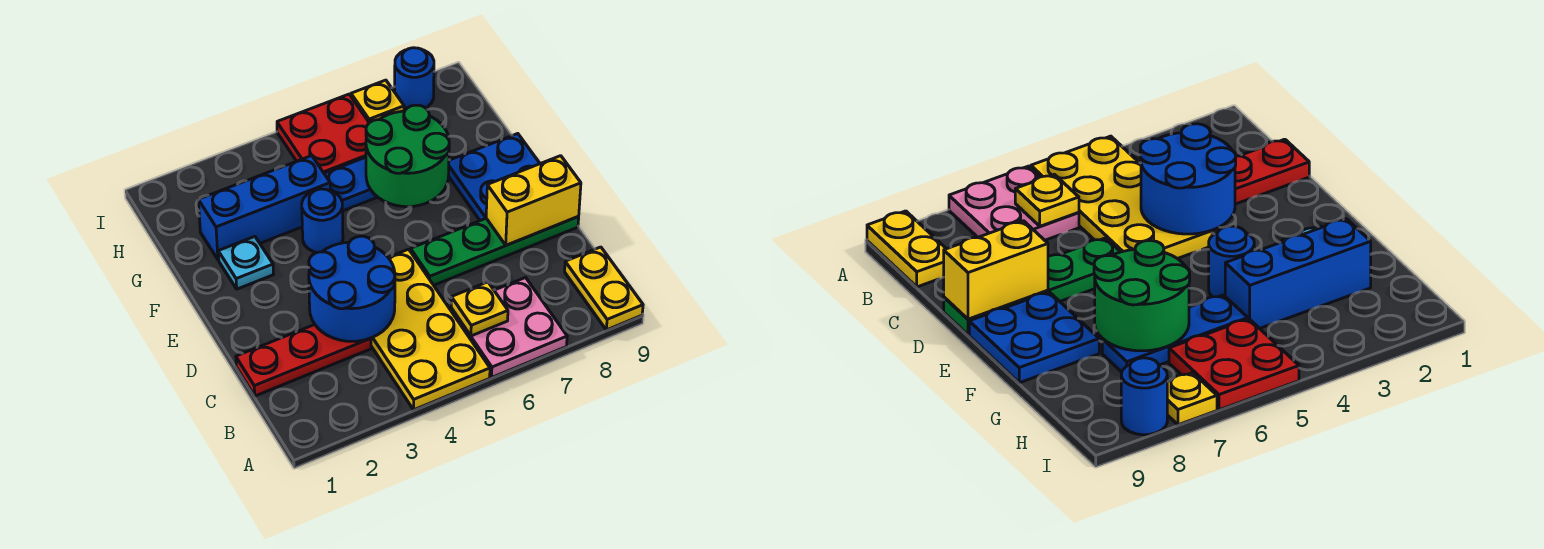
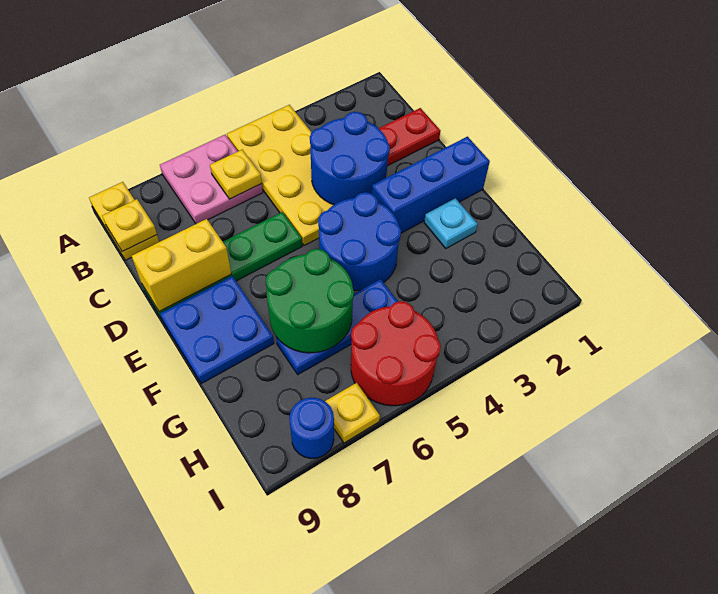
none -> yellow plate B9 level 2
blue round brick F4 level 1 -> blue round brick E4:F5 level 1
blue brick G2:G4 level 1 -> blue brick E1:E3 level 1
red plate H5:I6 level 1 -> red round brick H5:I6 level 1

